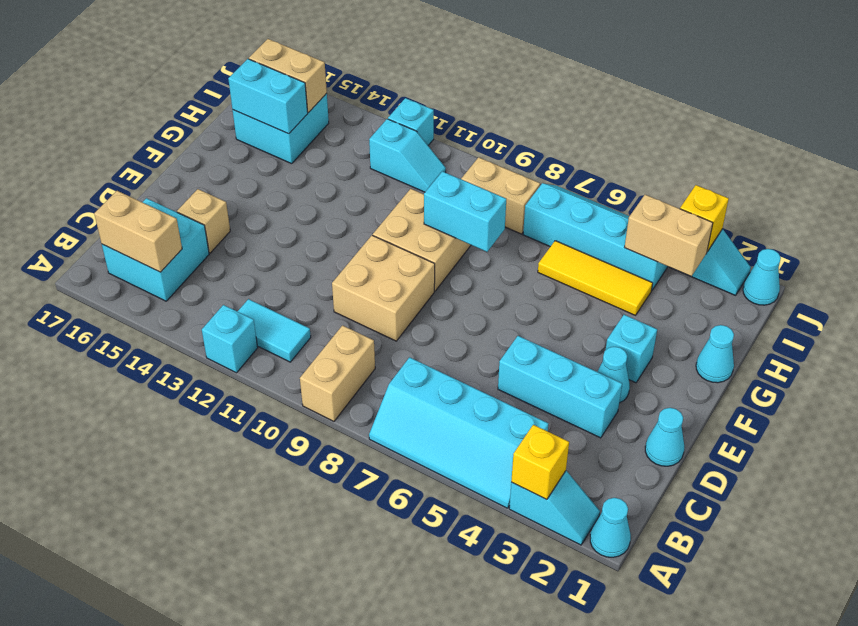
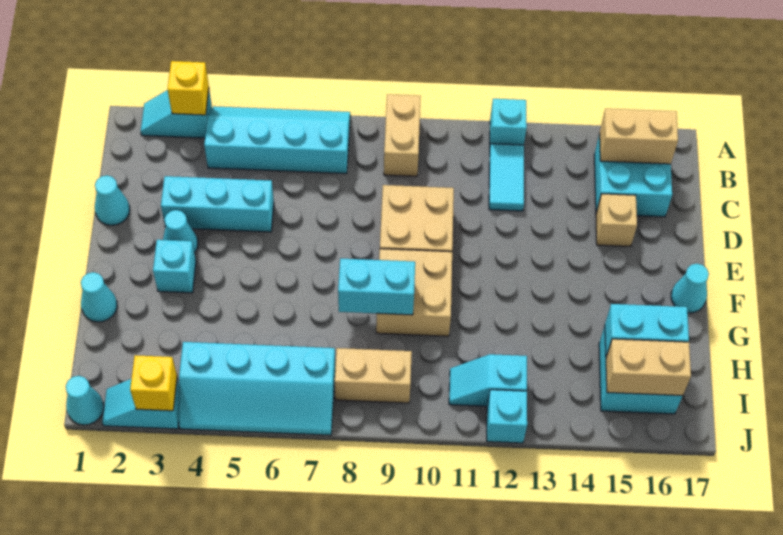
cyan cone A1 level 1 -> cyan cone F17 level 1
cyan tile B11:B12 level 1 -> cyan tile B12:C12 level 1
yellow tile H4:H6 level 1 -> none
tan brick I3:I4 level 2 -> none

